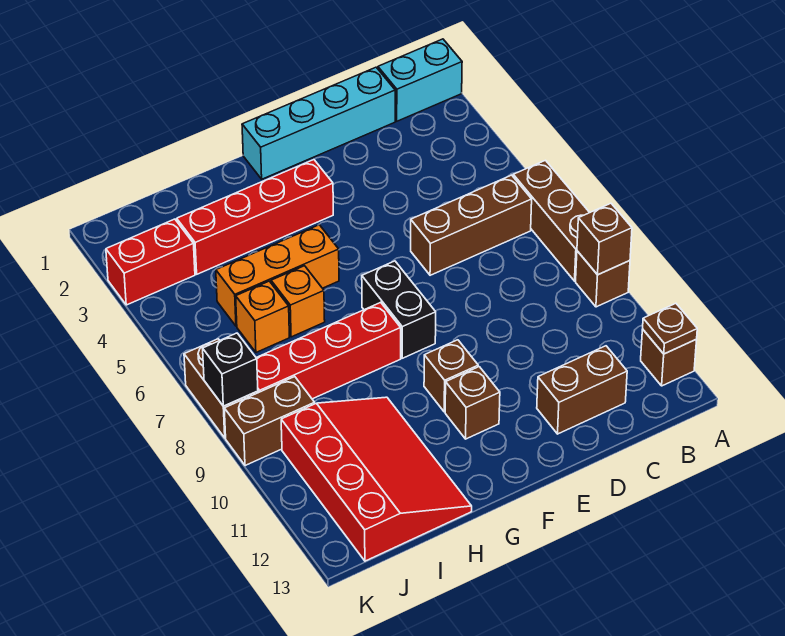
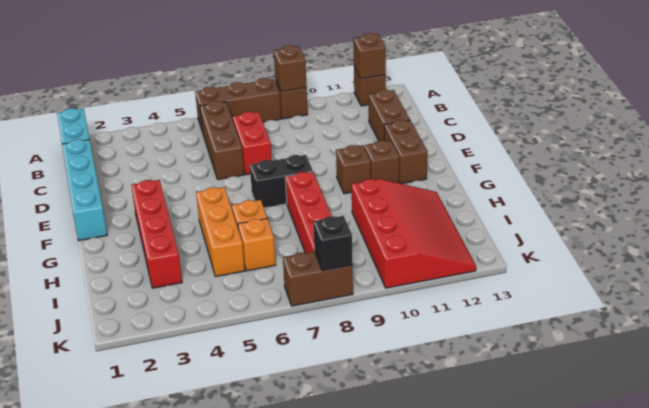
brown plate A12 level 2 -> brown brick A12 level 2
red slope H10:J13 level 1 top J -> red slope H10:K12 level 1 top 10
red brick J3:K3 level 1 -> red brick C7:D7 level 1
brown brick J9:K9 level 1 -> brown brick E12:F12 level 1

